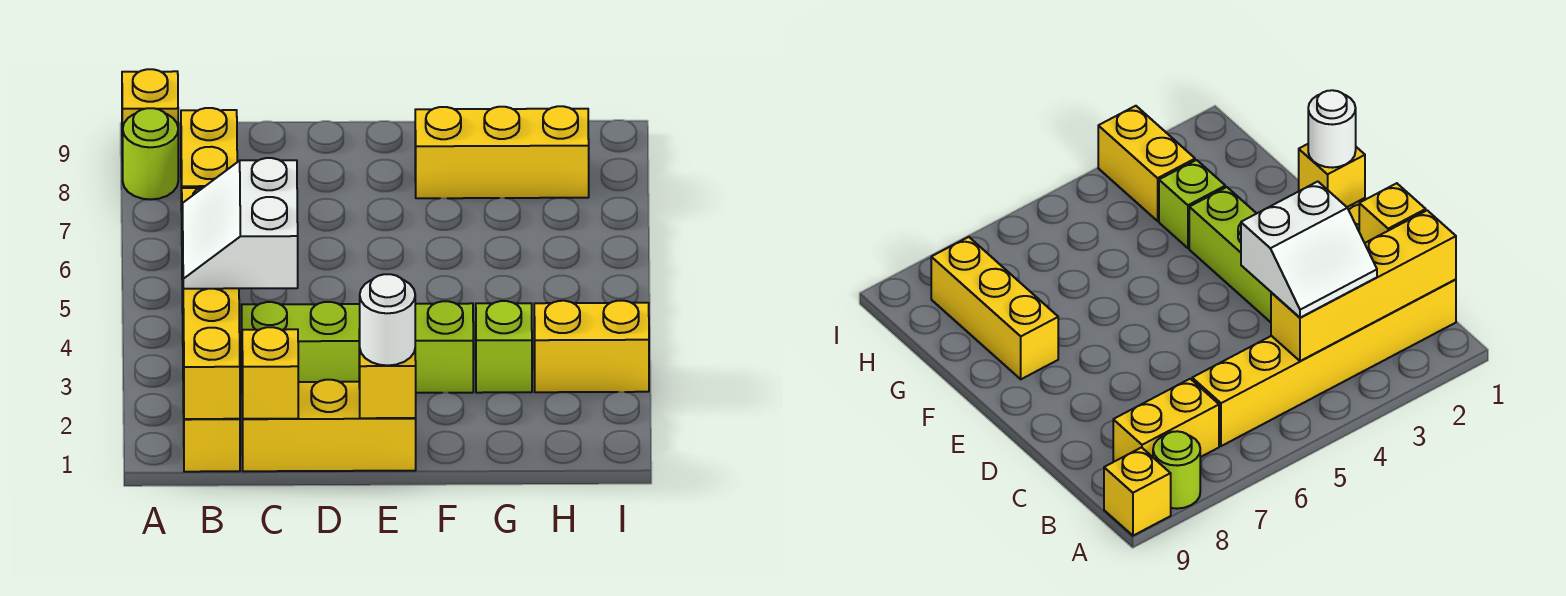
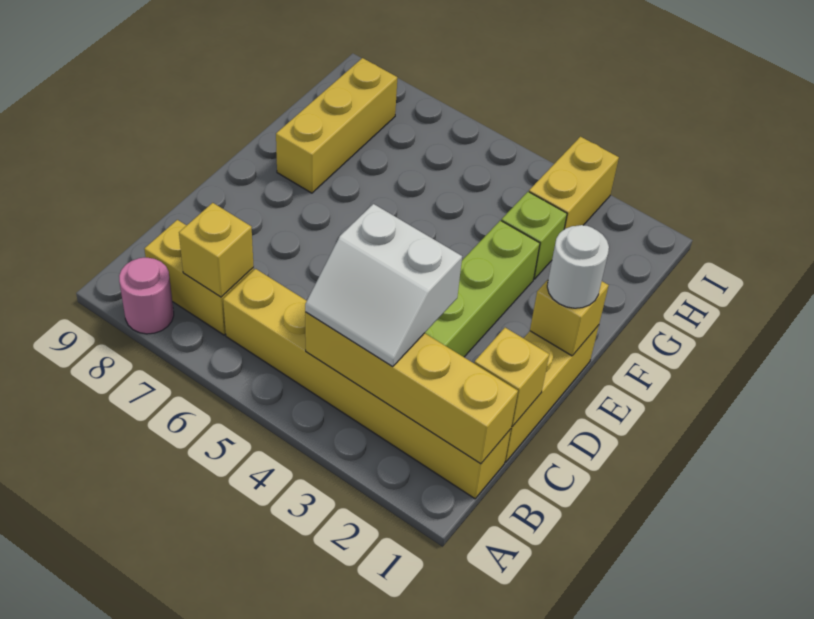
lime round brick A8 level 1 -> pink round brick A8 level 1
yellow brick A9 level 1 -> yellow brick B7 level 2

